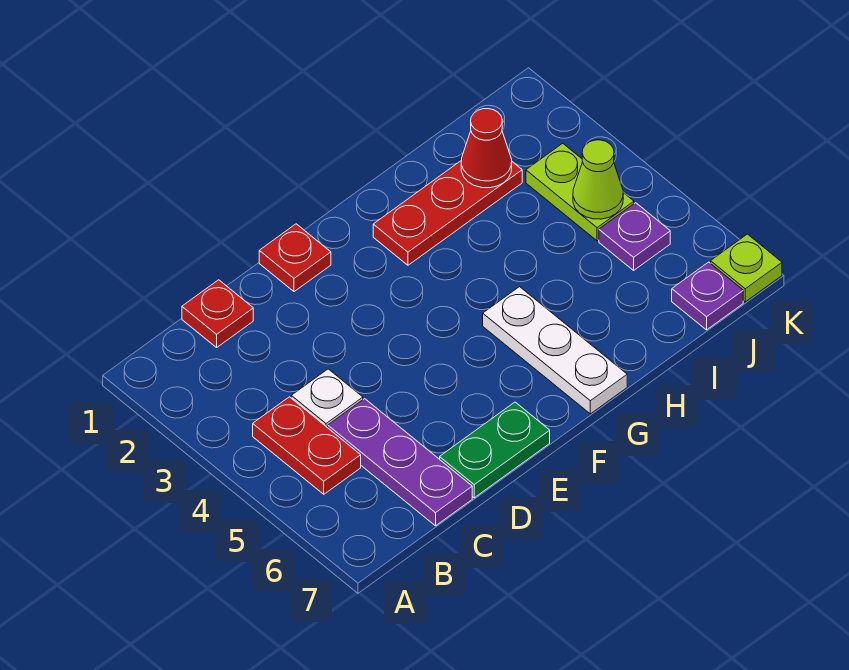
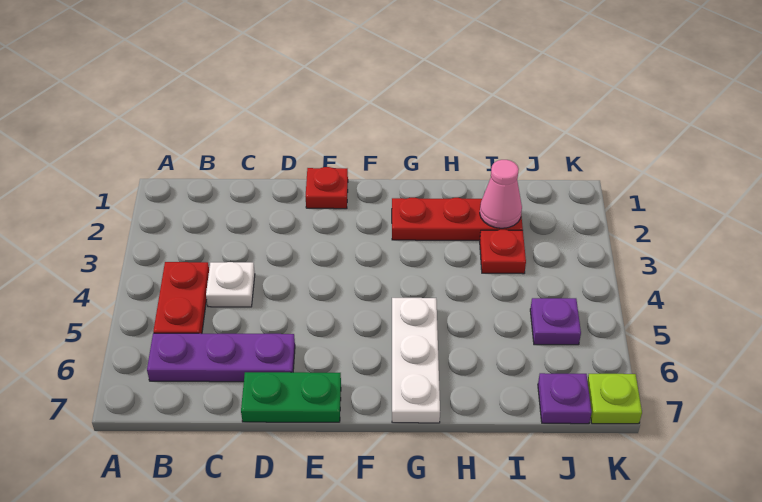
red plate C1 level 1 -> red plate I3 level 1
purple plate C5:C7 level 1 -> purple plate B6:D6 level 1
red cone I2 level 2 -> pink cone I2 level 2
lime plate J3:J4 level 1 -> none
lime cone J4 level 2 -> none

